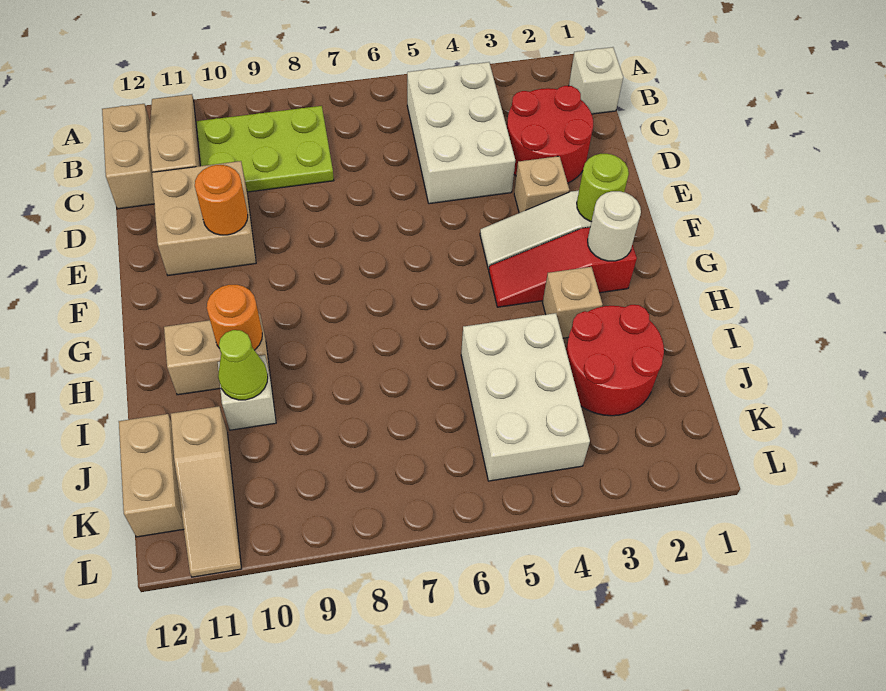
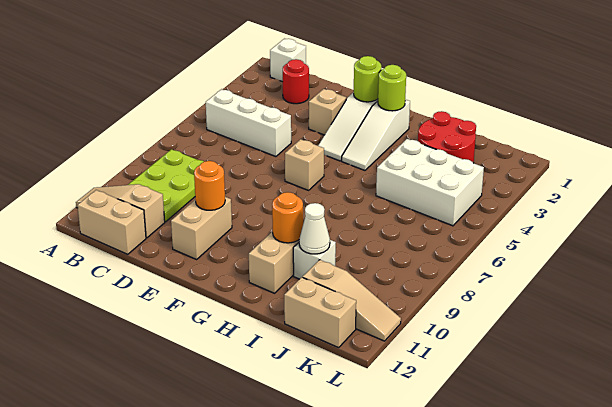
white brick B4:D5 level 1 -> white brick B5:D5 level 1
red round brick C2:D3 level 1 -> red round brick C2 level 1
tan brick D10:E11 level 1 -> tan brick E10:E11 level 1
red slope G2:G4 level 1 top 2 -> white slope G2:G4 level 1 top 2
white round brick G2 level 2 -> lime round brick G2 level 2
tan brick H3 level 1 -> tan brick F6 level 1
lime cone I10 level 2 -> white cone I10 level 2

